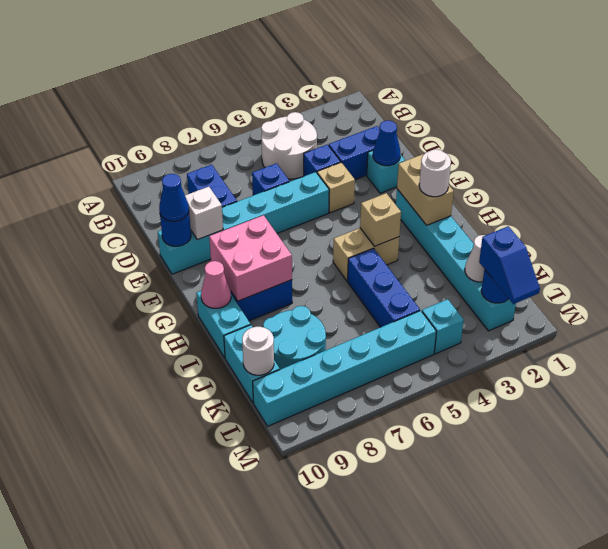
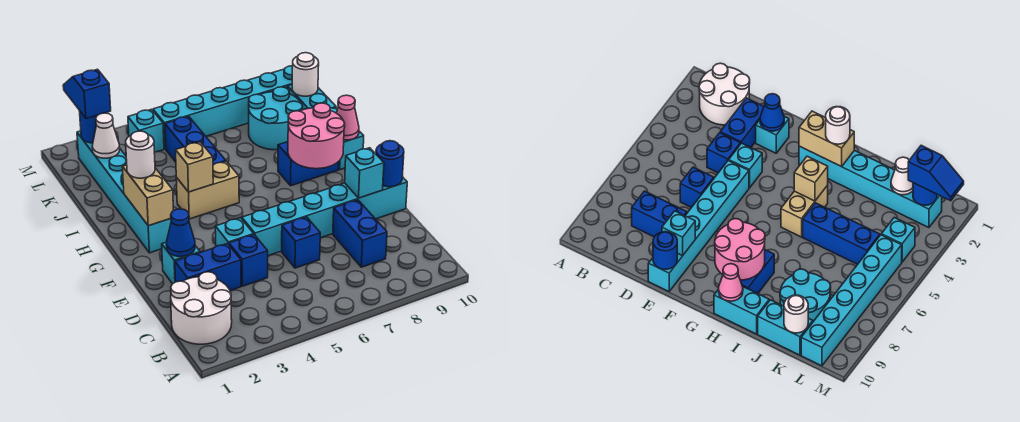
white round brick B4:C5 level 1 -> white round brick B1:C2 level 1
tan brick E4 level 1 -> cyan brick E4 level 1
white brick E9 level 2 -> cyan brick E9 level 2
blue cone E10 level 3 -> none
pink brick G8:H9 level 2 -> pink round brick G8:H9 level 2

